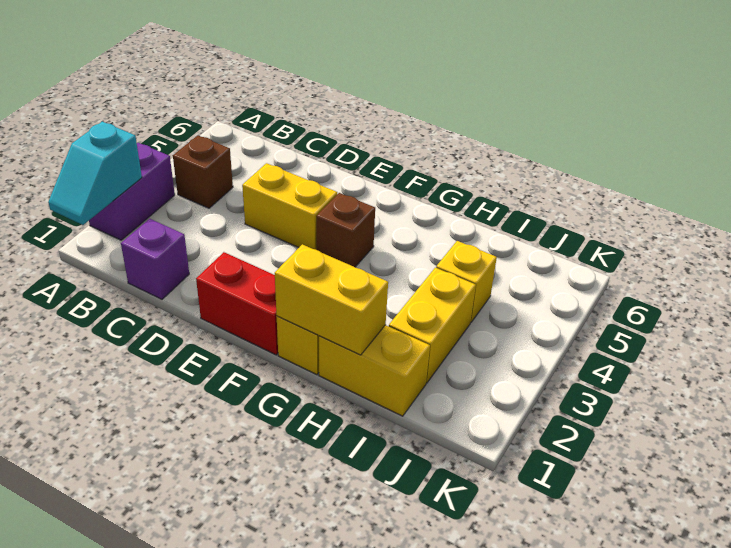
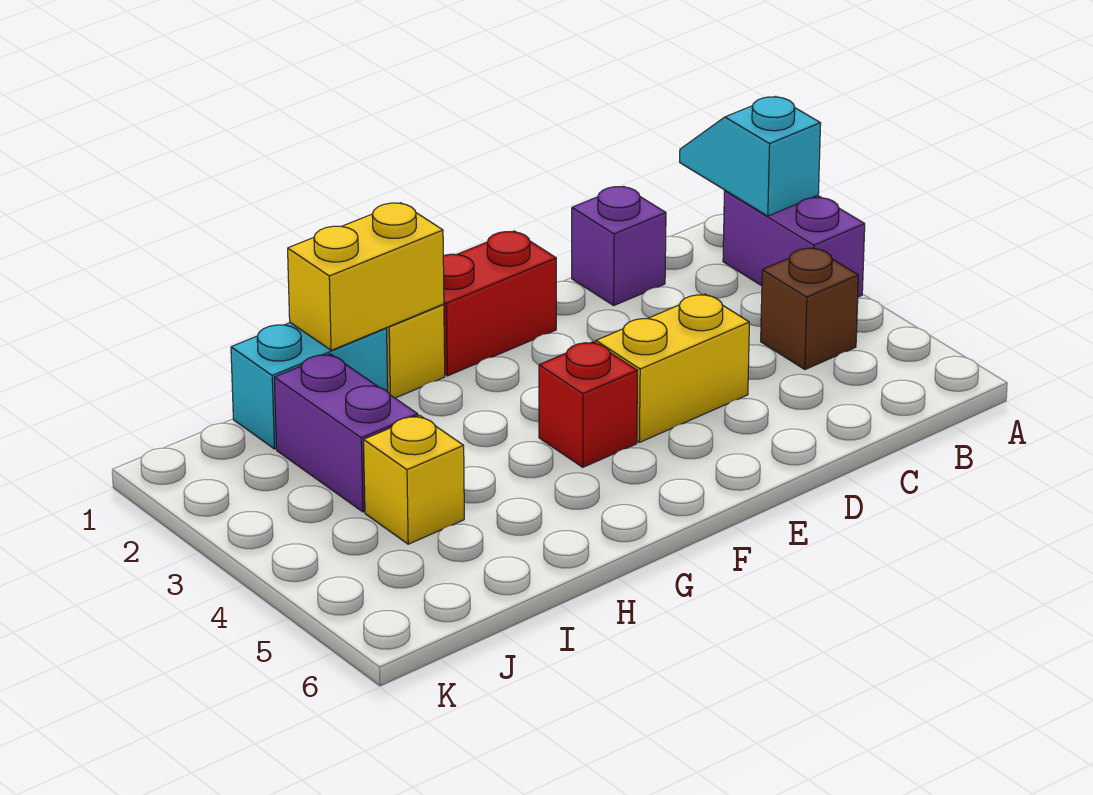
brown brick F4 level 1 -> red brick F4 level 1
yellow brick H1:I1 level 1 -> cyan brick H1:I1 level 1
yellow brick I2:I3 level 1 -> purple brick I2:I3 level 1

